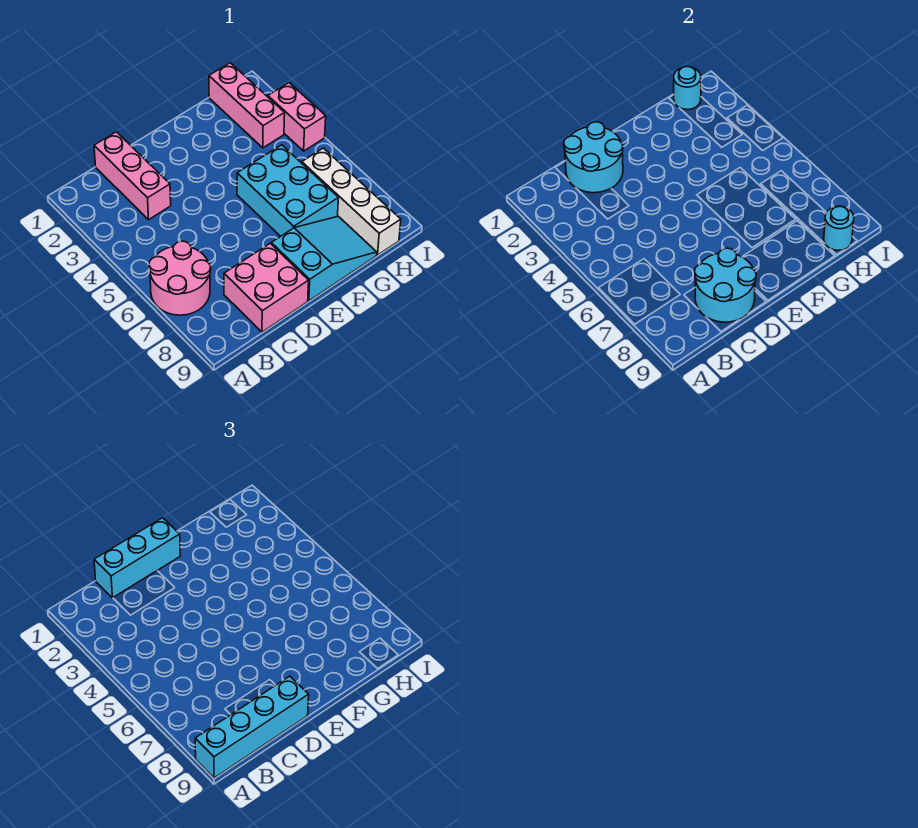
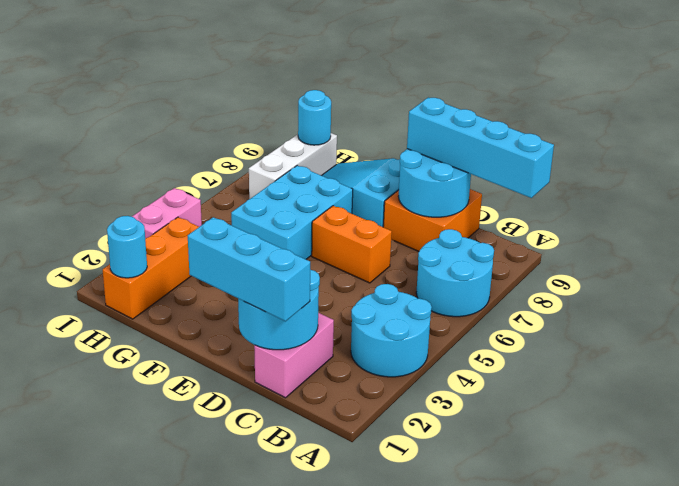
none -> cyan round brick A3:B4 level 1
pink round brick A6:B7 level 1 -> cyan round brick A6:B7 level 1
pink brick C1:C3 level 1 -> pink brick C1:C2 level 1
pink brick C8:D9 level 1 -> orange brick C8:D9 level 1
none -> orange brick D6:E6 level 1
pink brick H1:H3 level 1 -> orange brick H1:H3 level 1
white brick H6:H9 level 1 -> white brick H7:H9 level 1

